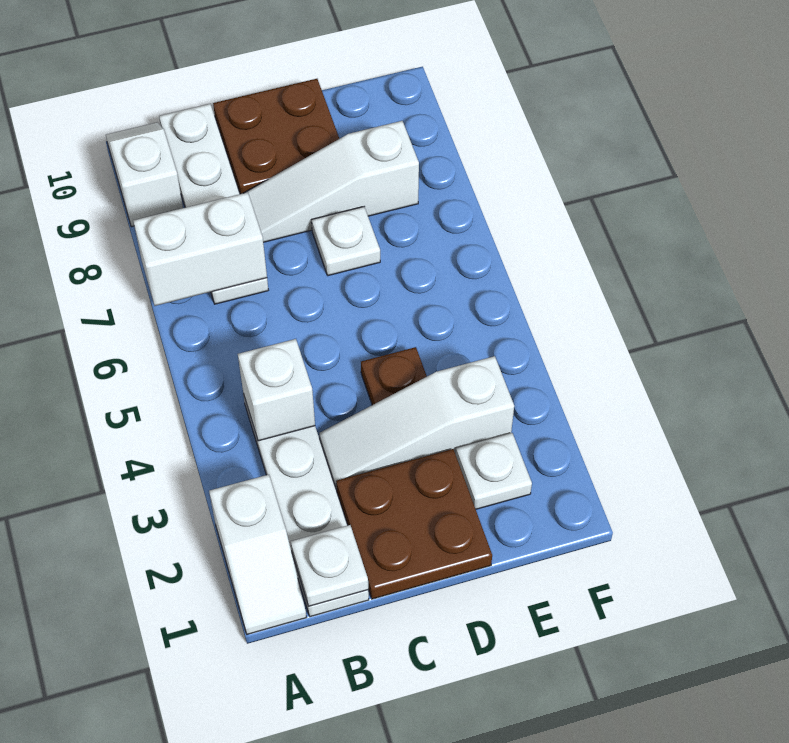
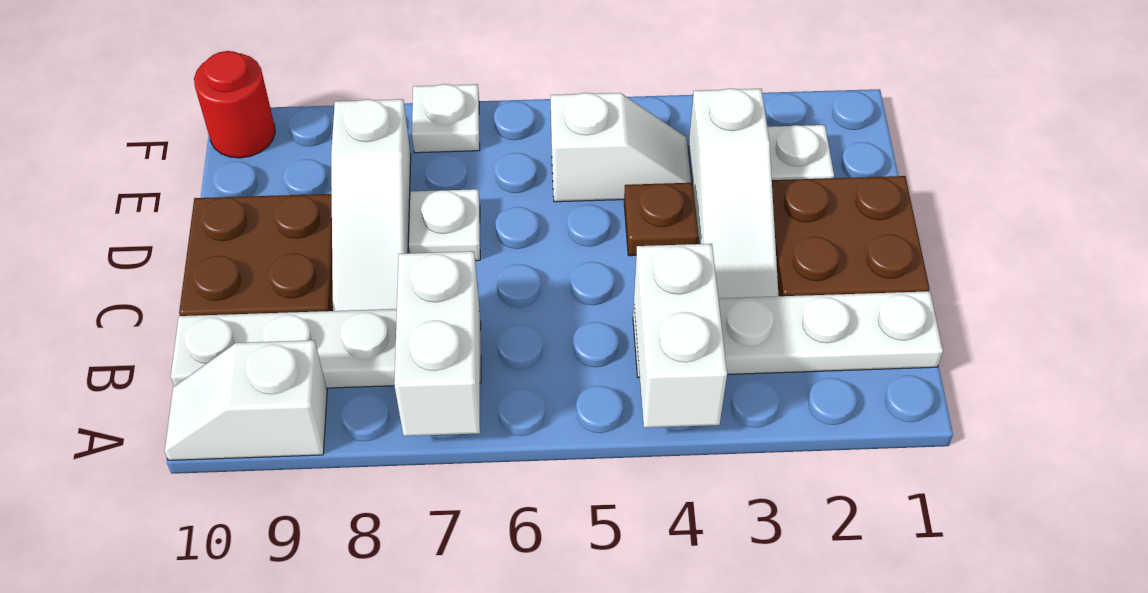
white slope A1:A2 level 1 top 2 -> white slope E4:E5 level 1 top 5
white plate B1 level 2 -> white plate F7 level 1
white brick B4 level 2 -> white brick A4:B4 level 2
none -> red round brick F10 level 1

